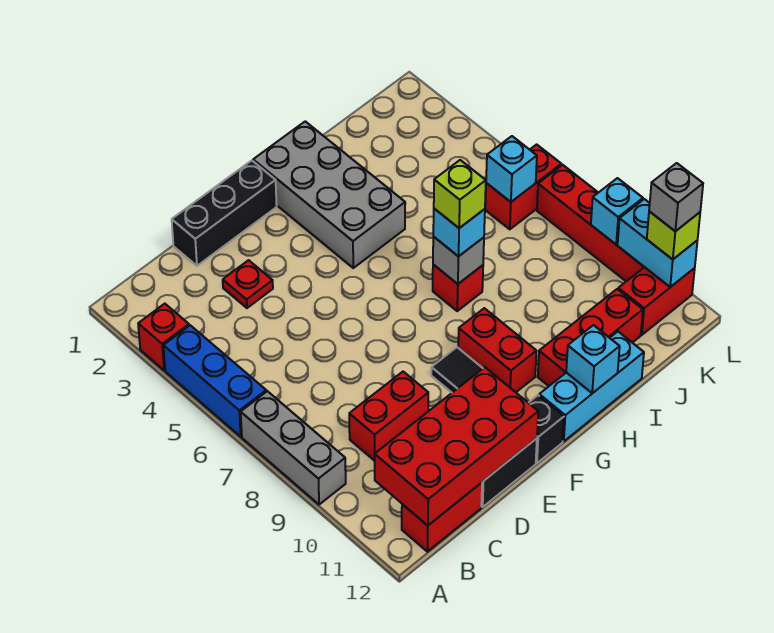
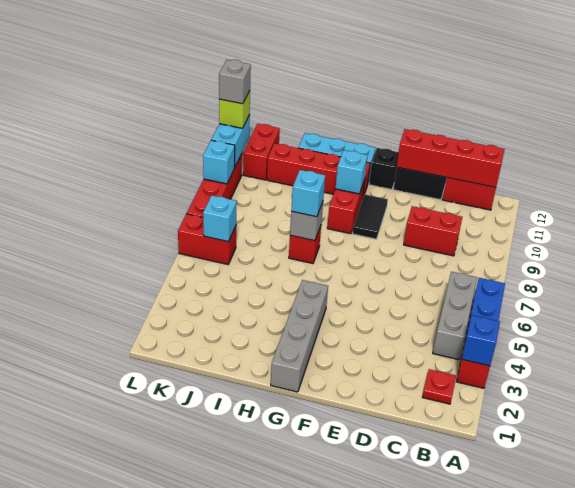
none -> blue brick A3 level 2
grey brick A7:A9 level 1 -> grey brick B4:B6 level 1
red brick B11:E12 level 2 -> red brick B12:E12 level 2
black brick D1:F1 level 1 -> none
red plate D3 level 1 -> red plate B2 level 1
grey brick G1:H4 level 1 -> grey brick G1:G4 level 1
lime brick H7 level 4 -> none
red brick H11:J11 level 1 -> red brick G11:J11 level 1
cyan brick H12 level 2 -> cyan brick G10 level 2
red brick K11:L11 level 1 -> red brick K11:K12 level 1

